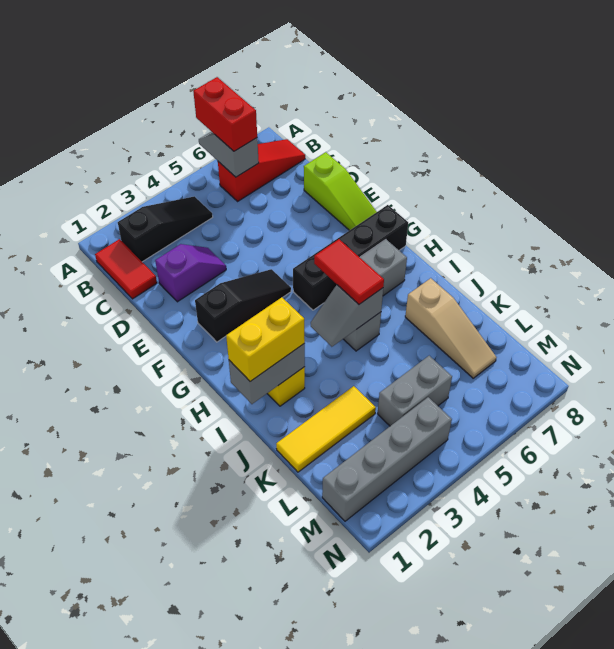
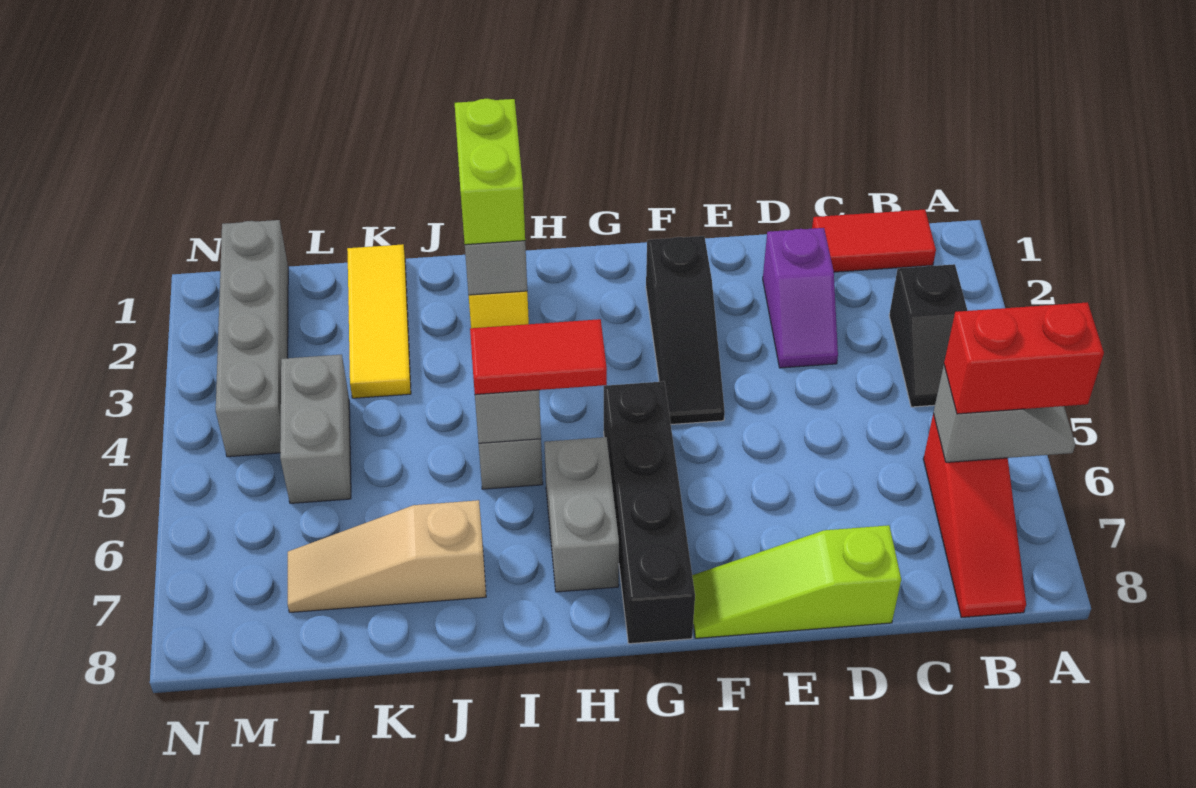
black slope B2:B4 level 1 top 2 -> black slope B3:B4 level 1 top 3
yellow brick I1:I2 level 3 -> lime brick I1:I2 level 3

